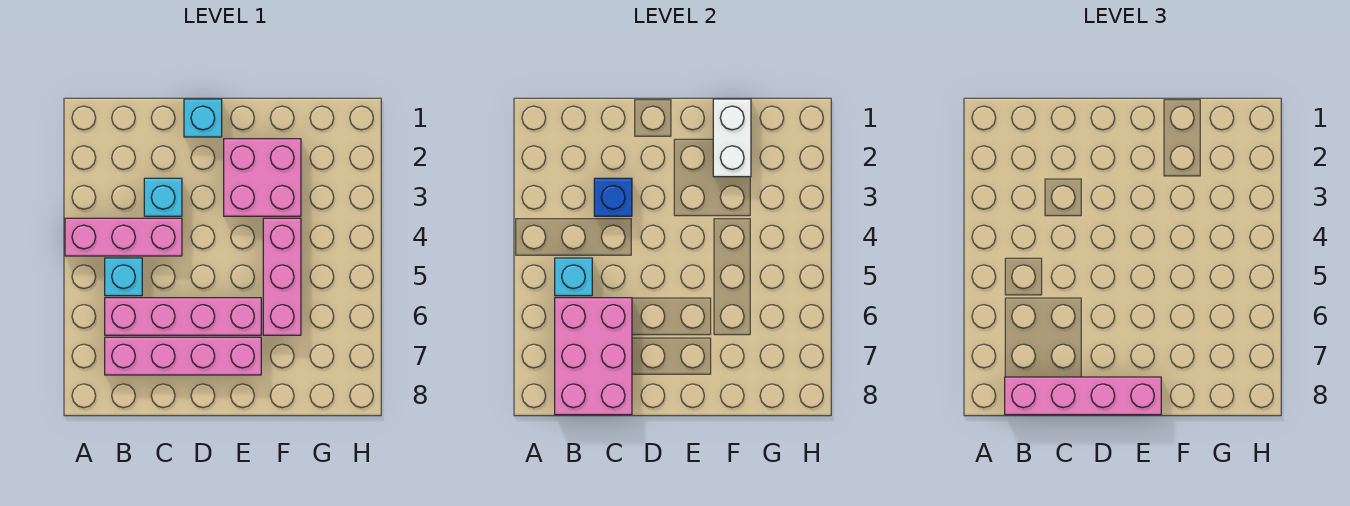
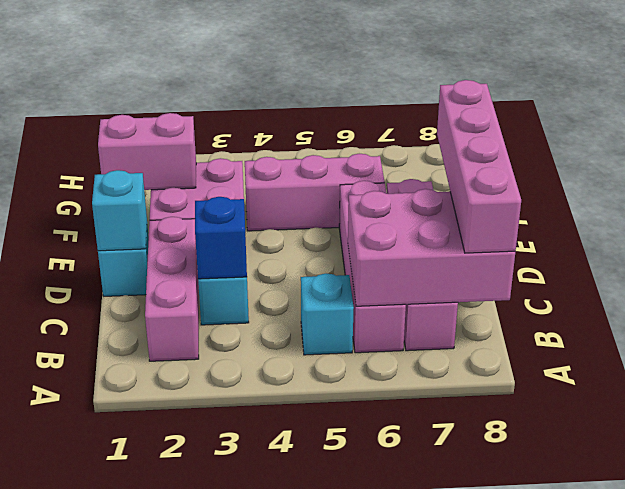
pink brick A4:C4 level 1 -> pink brick B2:D2 level 1
cyan brick B5 level 2 -> cyan brick D1 level 2
white brick F1:F2 level 2 -> pink brick F1:F2 level 2

